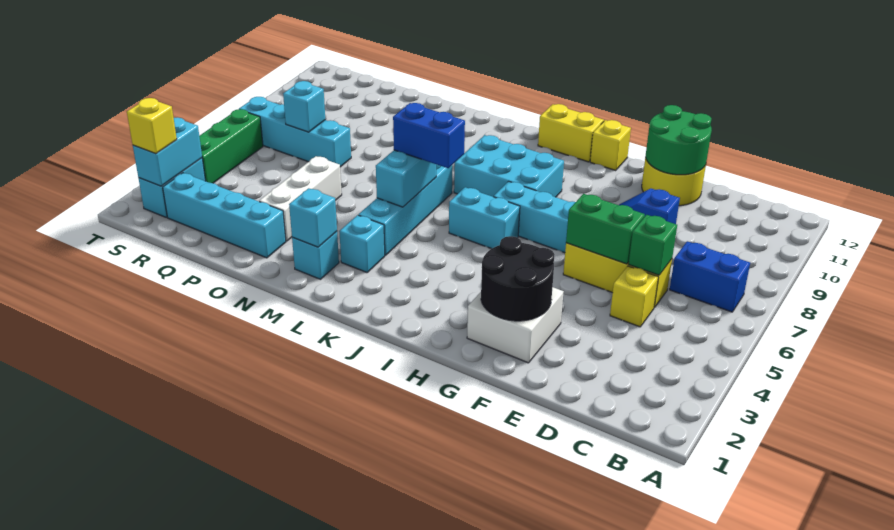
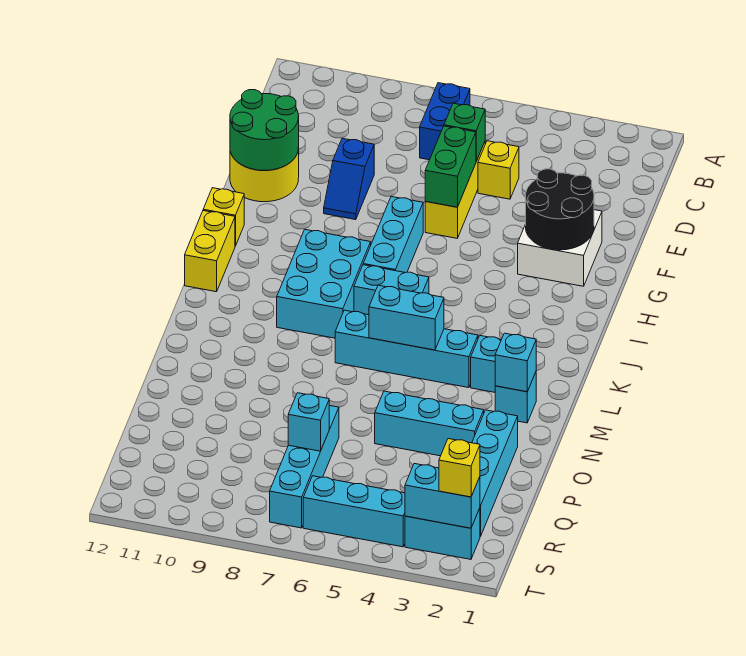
cyan brick I6:J6 level 1 -> cyan brick J6:J7 level 1
blue brick K6:L6 level 3 -> none
white brick O3:O5 level 1 -> cyan brick O3:O5 level 1
green brick S4:S6 level 1 -> cyan brick S4:S6 level 1

